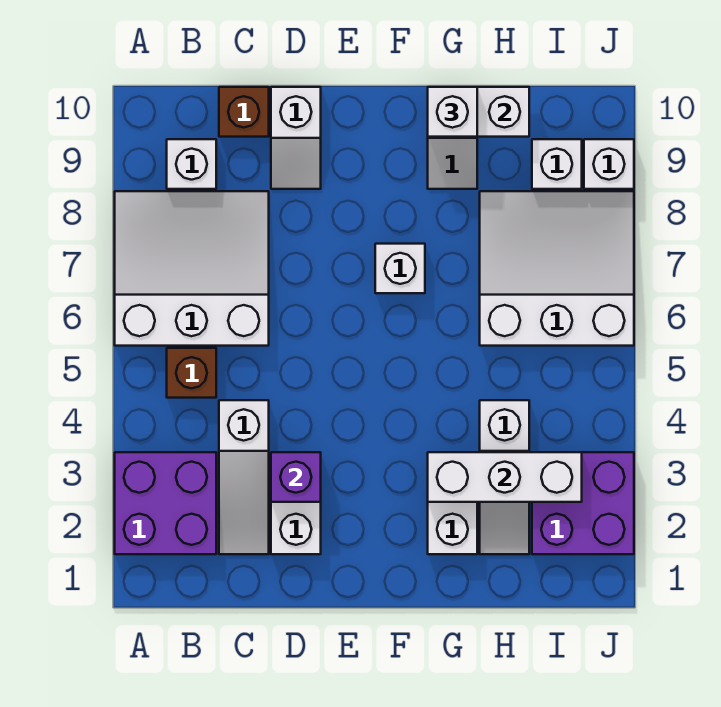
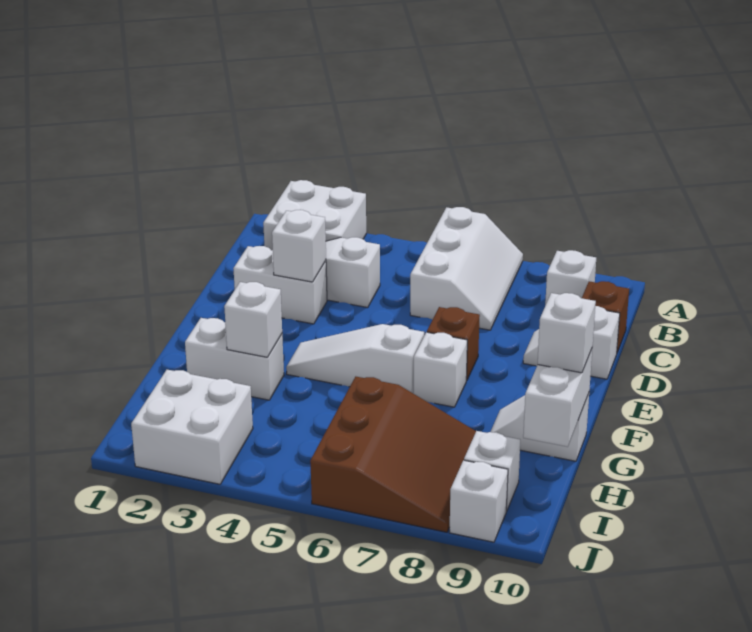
purple brick A2:B3 level 1 -> white brick A2:B3 level 1
white slope A6:C8 level 1 top 6 -> white slope A6:C7 level 1 top 6
brown brick B5 level 1 -> brown brick E7 level 1
purple brick D3 level 2 -> white brick D3 level 2
white brick G3:I3 level 2 -> white brick G3 level 2
white slope H2:H4 level 1 top 4 -> white slope F4:F6 level 1 top 6
white slope H6:J8 level 1 top 6 -> brown slope H6:J8 level 1 top 6
purple brick I2:J3 level 1 -> white brick I2:J3 level 1

